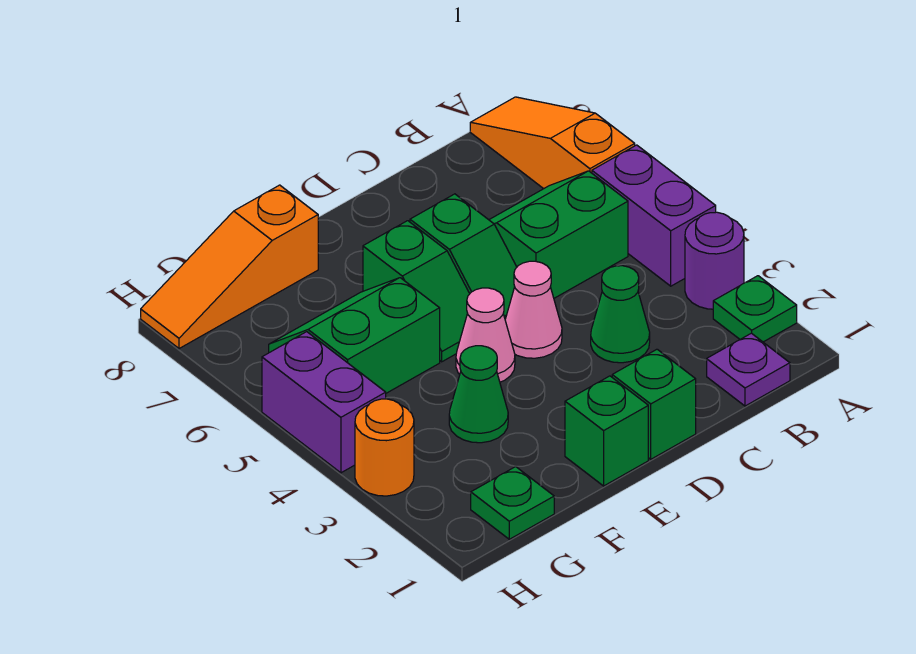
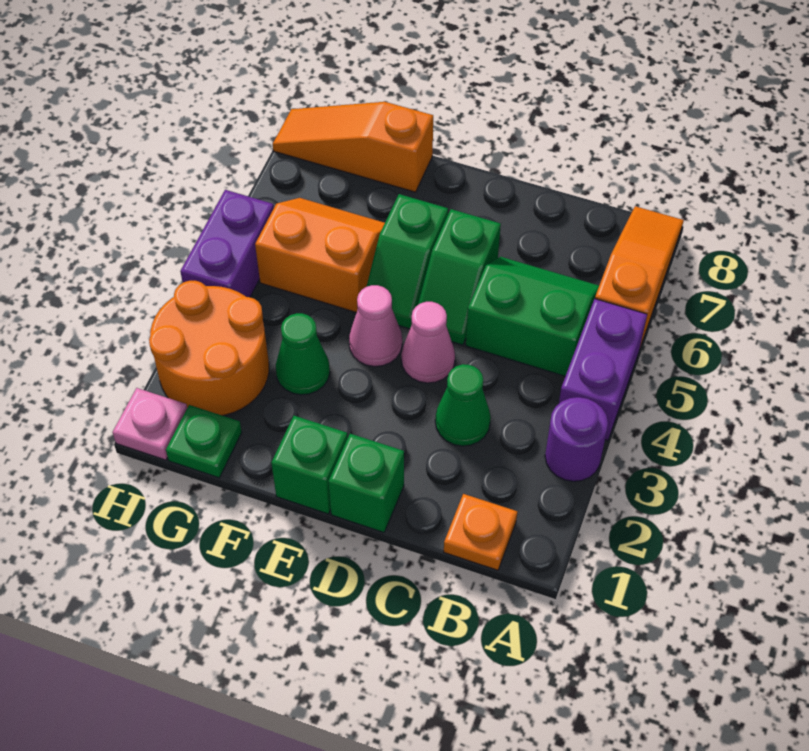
green plate A2 level 1 -> none
purple plate B1 level 1 -> orange plate B1 level 1
green slope F5:G6 level 1 top 5 -> orange slope F5:G6 level 1 top 5
none -> pink plate H1 level 1
orange round brick H3 level 1 -> orange round brick G2:H3 level 1

